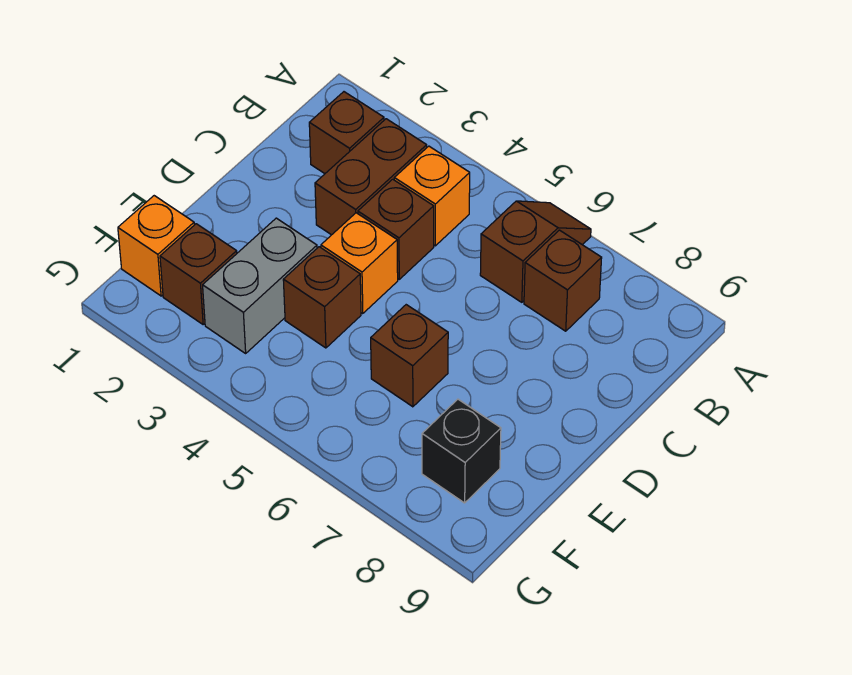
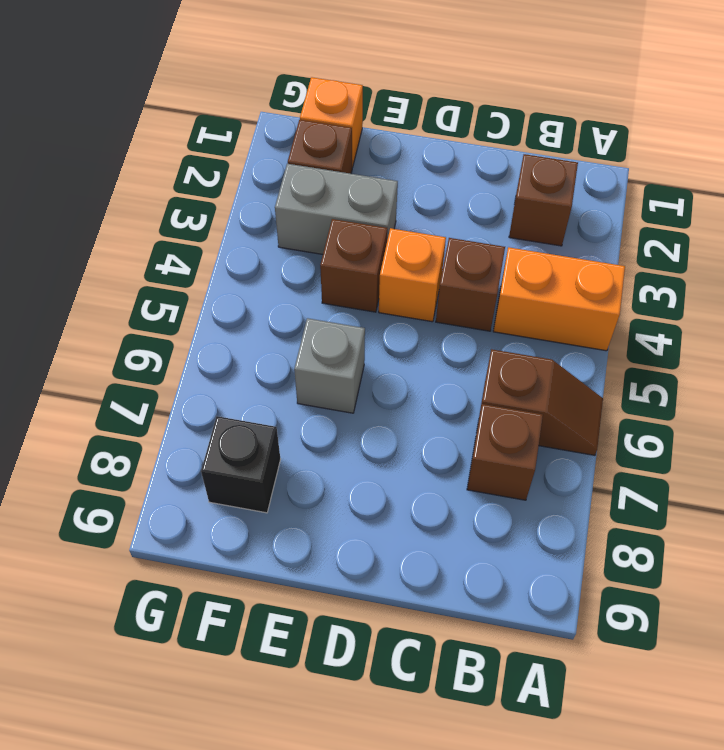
brown brick B3:C3 level 1 -> none
orange brick B4 level 1 -> orange brick A4:B4 level 1
brown brick E6 level 1 -> grey brick E6 level 1

